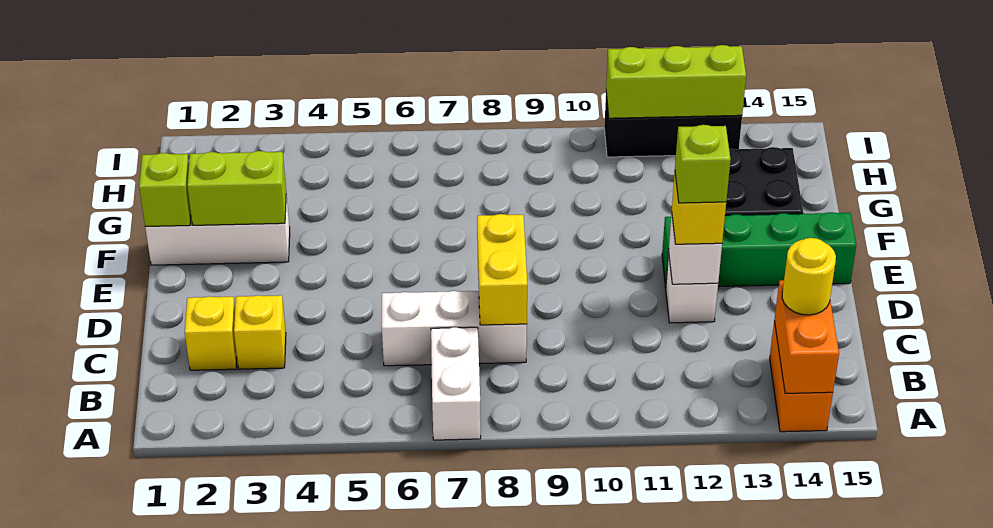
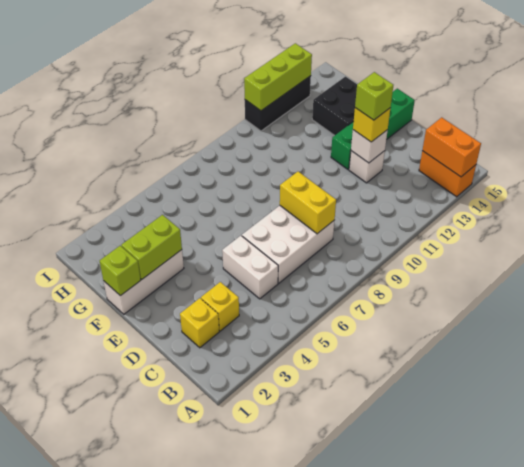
white brick A7:B7 level 1 -> white brick C5:D5 level 1
yellow round brick B14 level 3 -> none
white brick C6:C8 level 1 -> white brick C6:D8 level 1

